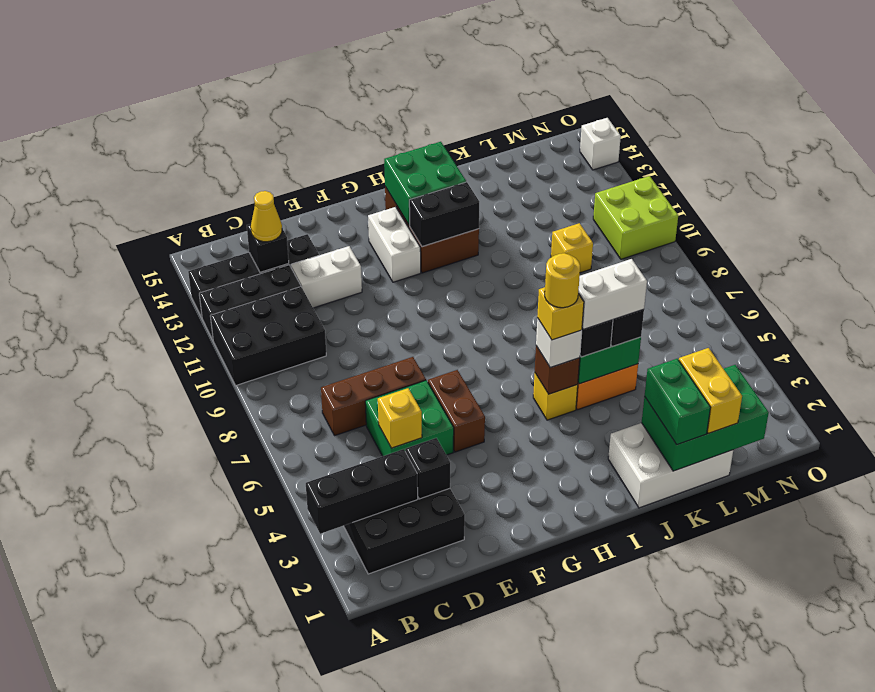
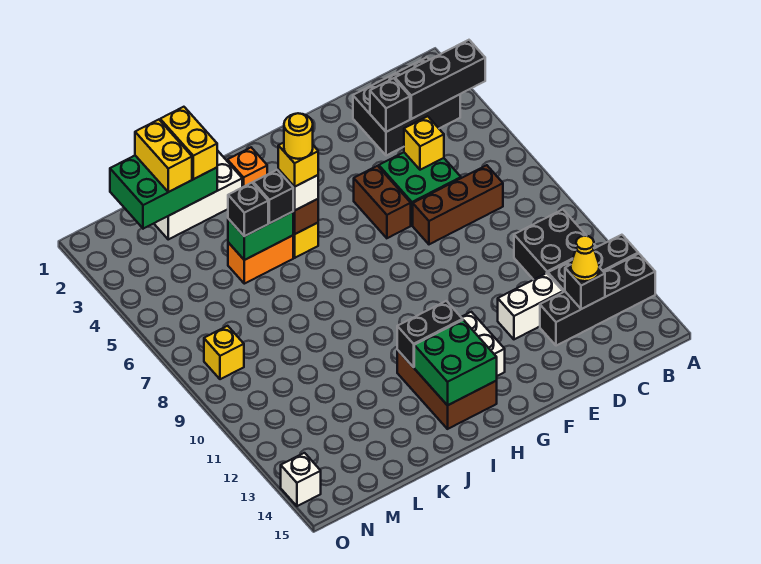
black brick A10:C11 level 1 -> black brick B10:C11 level 1
none -> orange brick I2 level 1
white brick J5:K5 level 4 -> none
green brick K1:K2 level 3 -> yellow brick K1:K2 level 3
yellow brick L10 level 1 -> yellow brick N8 level 1
lime brick N10:O11 level 1 -> none

